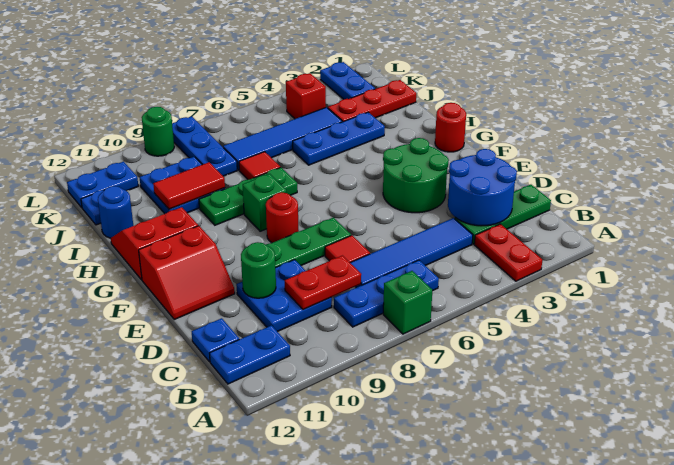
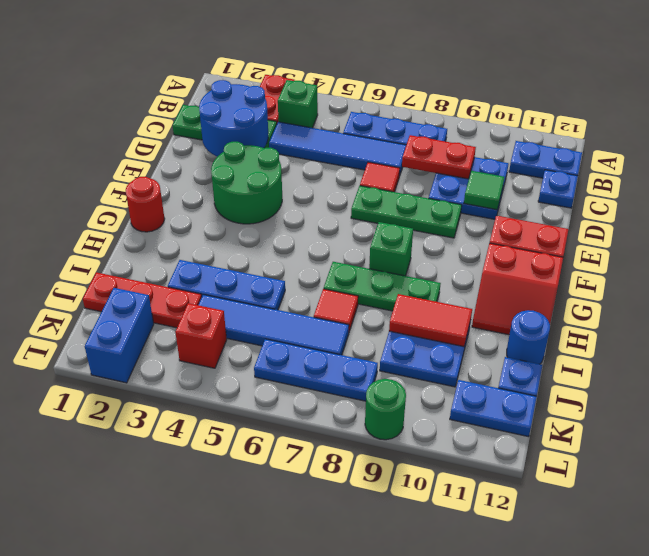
green brick A7 level 1 -> green brick B4 level 1
green round brick D10 level 2 -> green tile D10 level 2
red round brick F8 level 1 -> none
blue plate J8:L8 level 1 -> blue plate K6:K8 level 1
blue plate K2:L2 level 1 -> blue brick K2:L2 level 1

